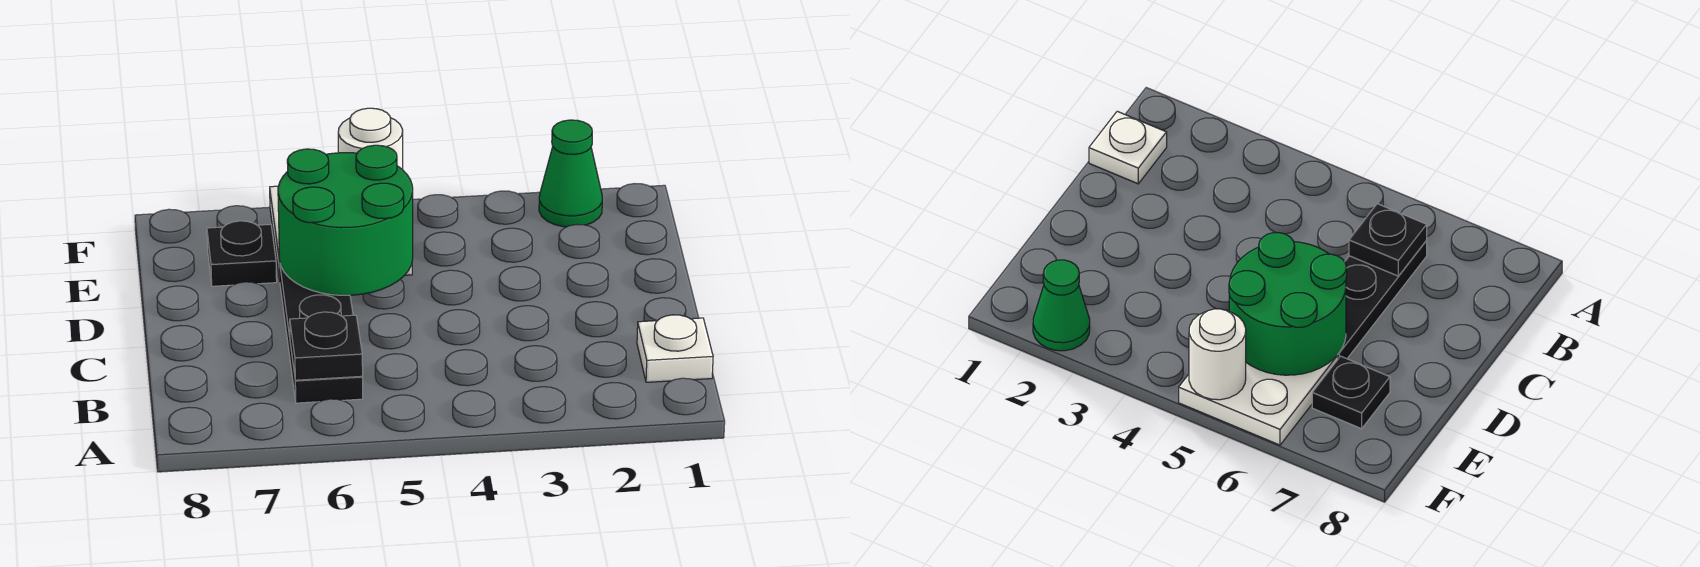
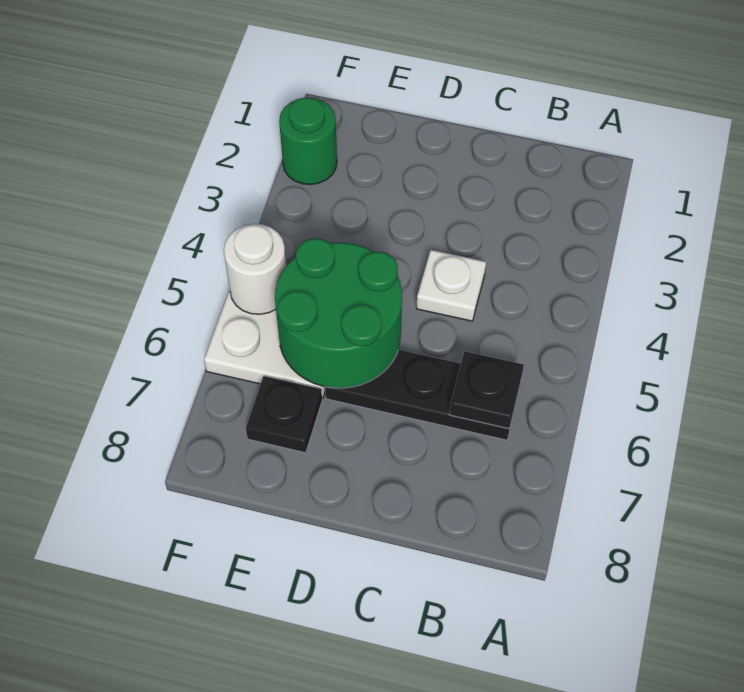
white plate B1 level 1 -> white plate C4 level 1
green cone F2 level 1 -> green round brick F2 level 1

